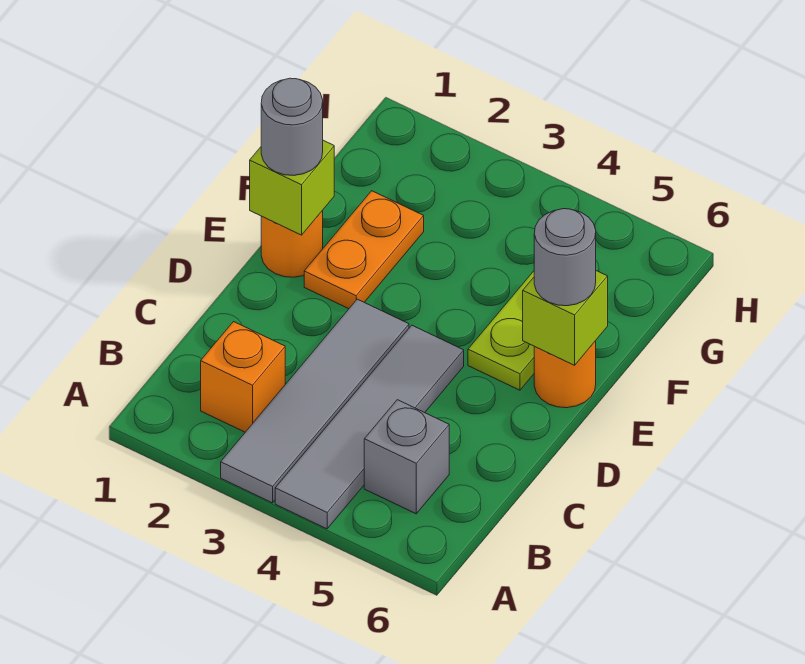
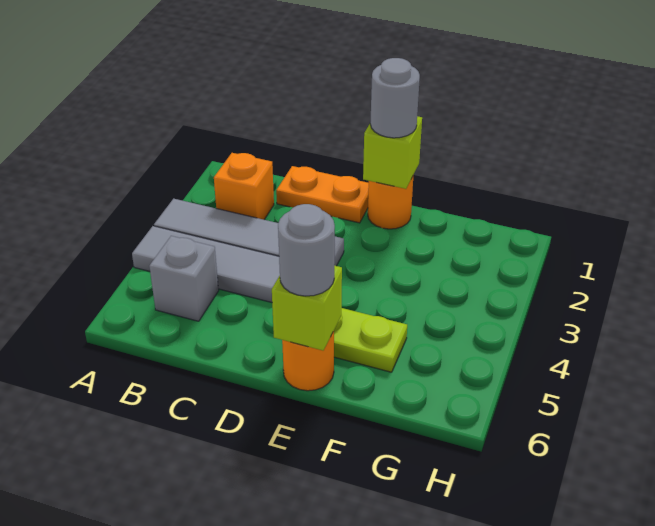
orange plate E2:F2 level 1 -> orange plate C1:D1 level 1

